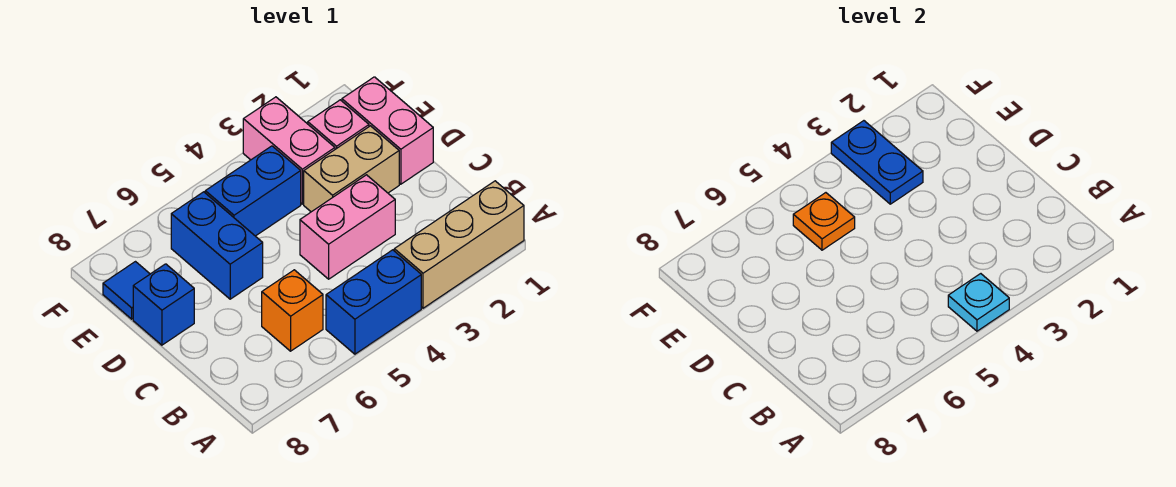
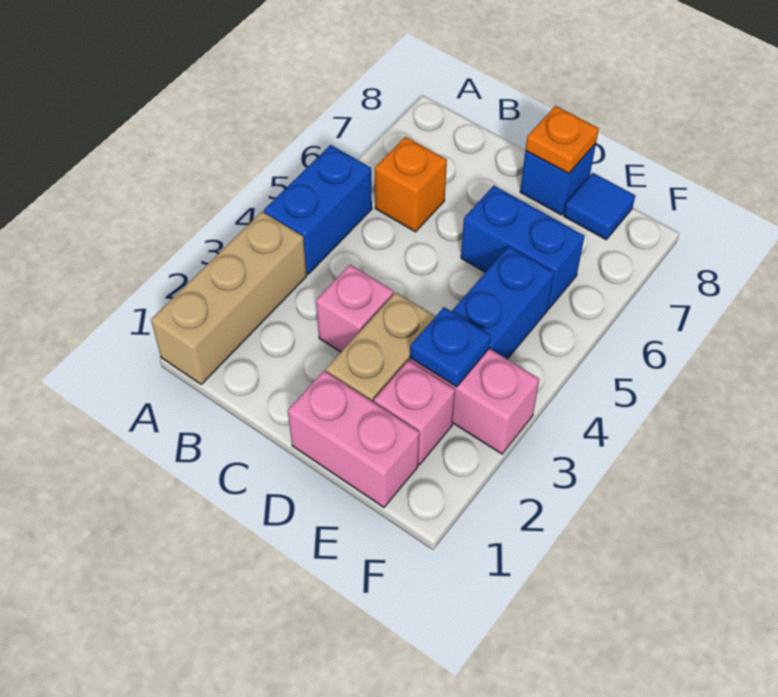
cyan plate A4 level 2 -> none
pink brick C3:C4 level 1 -> pink brick C3 level 1
blue plate E3:F3 level 2 -> blue plate E3 level 2
orange plate E5 level 2 -> orange plate D8 level 2

